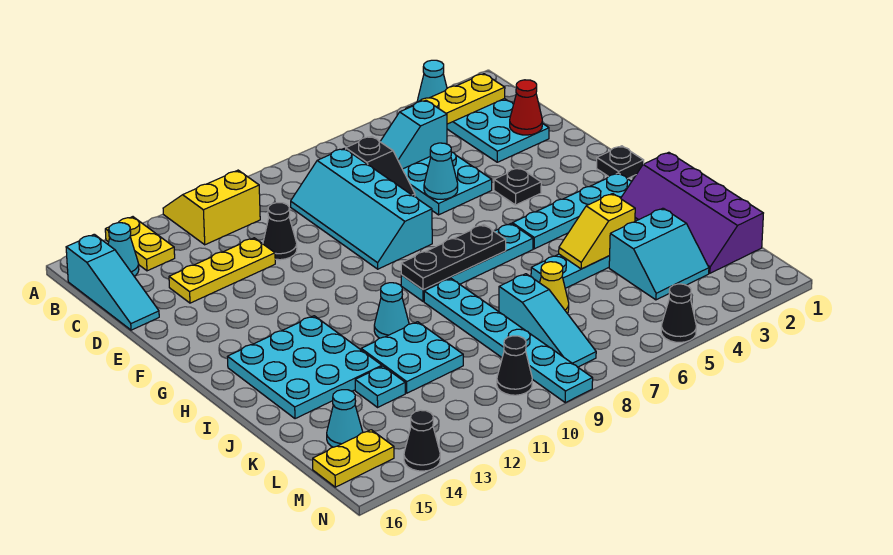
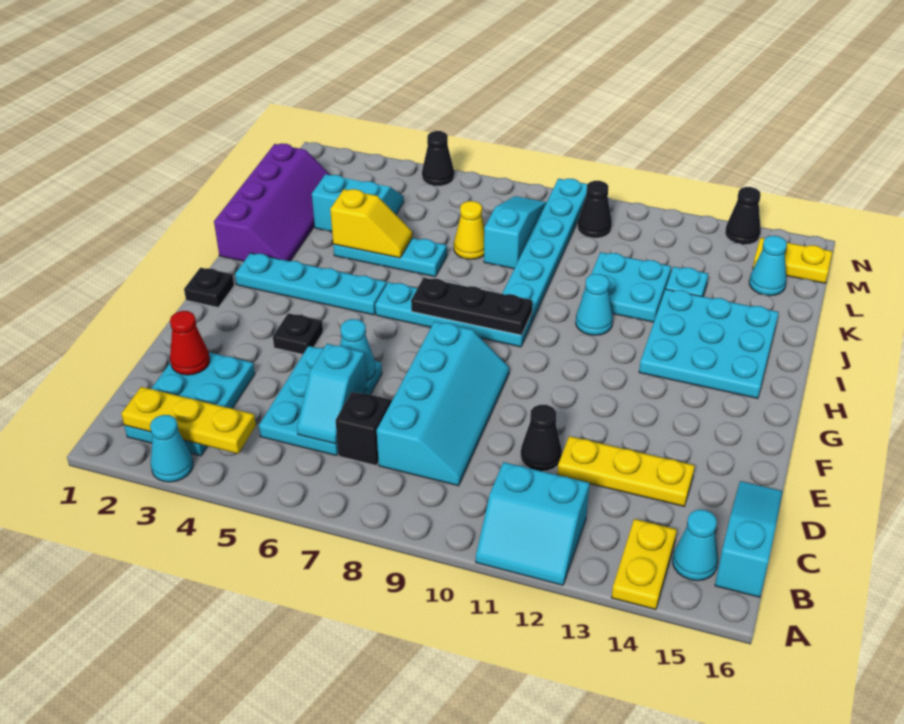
yellow slope A11:B12 level 1 top B -> cyan slope A11:B12 level 1 top B
cyan slope C5:C6 level 2 top 5 -> cyan slope C6:D6 level 2 top D

